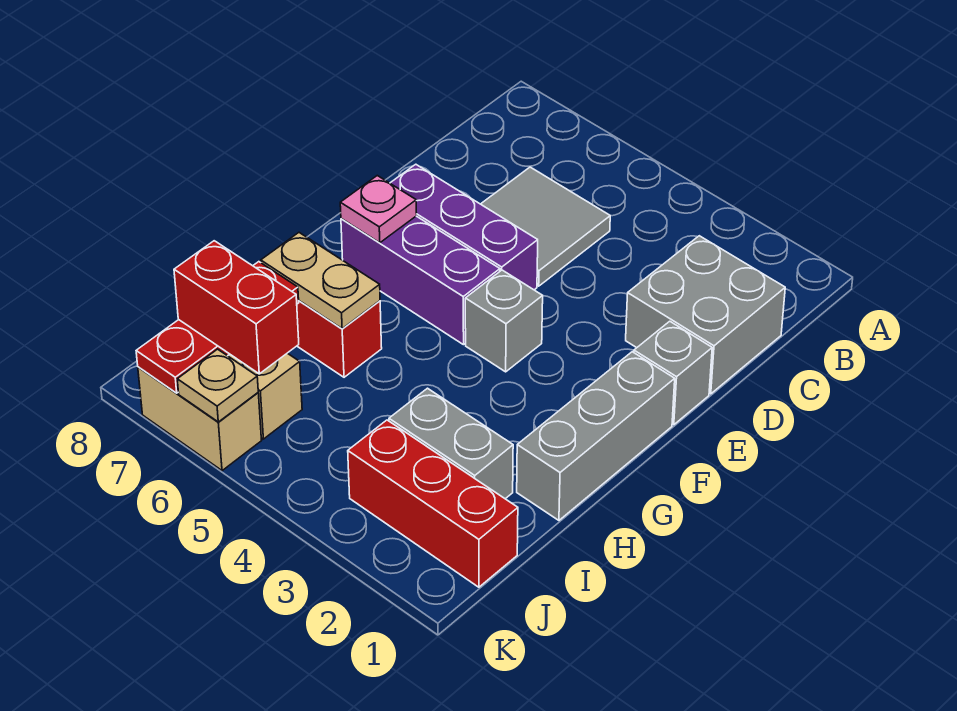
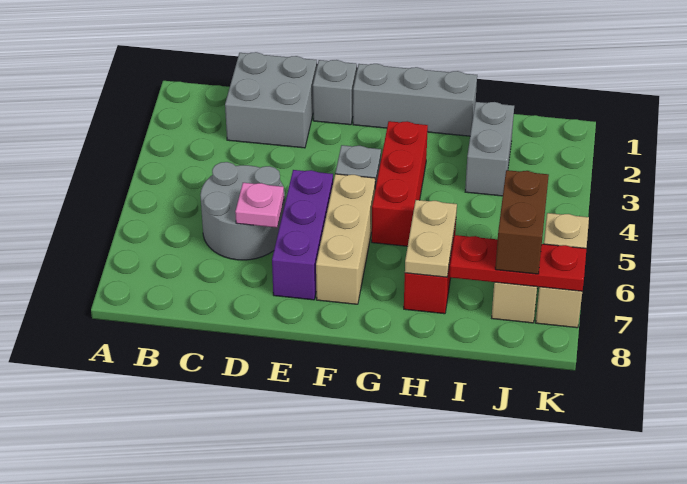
grey tile C5:D6 level 1 -> grey round brick C5:D6 level 1
purple brick F5:F7 level 1 -> tan brick F5:F7 level 1
pink plate F7 level 2 -> pink plate D6 level 2
red brick J1:J3 level 1 -> red brick G3:G5 level 1
red brick J6:J7 level 3 -> brown brick J6:J7 level 3

